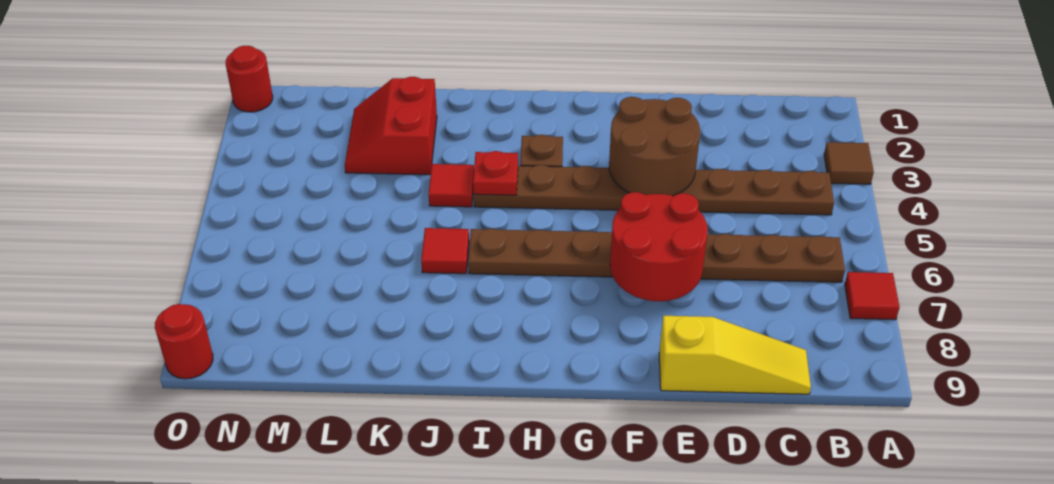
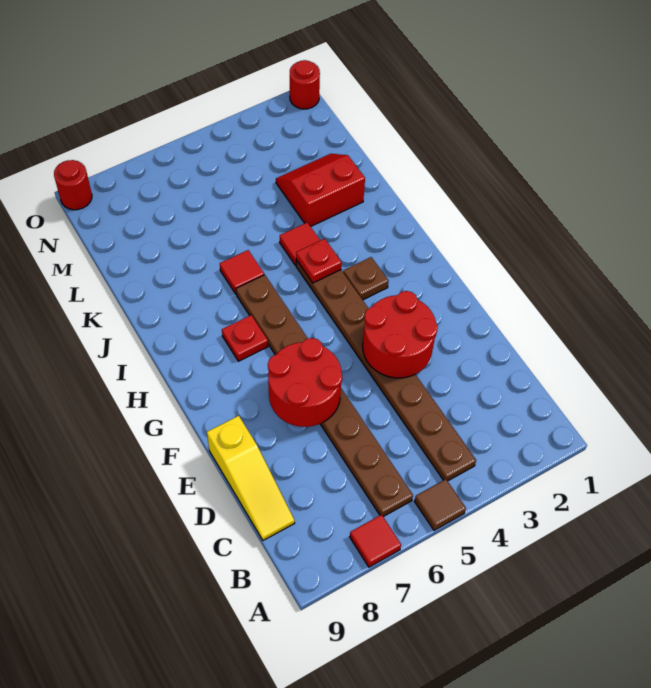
brown tile A3 level 1 -> brown tile A5 level 1
brown round brick E3:F4 level 2 -> red round brick E3:F4 level 2
none -> red plate H7 level 1

